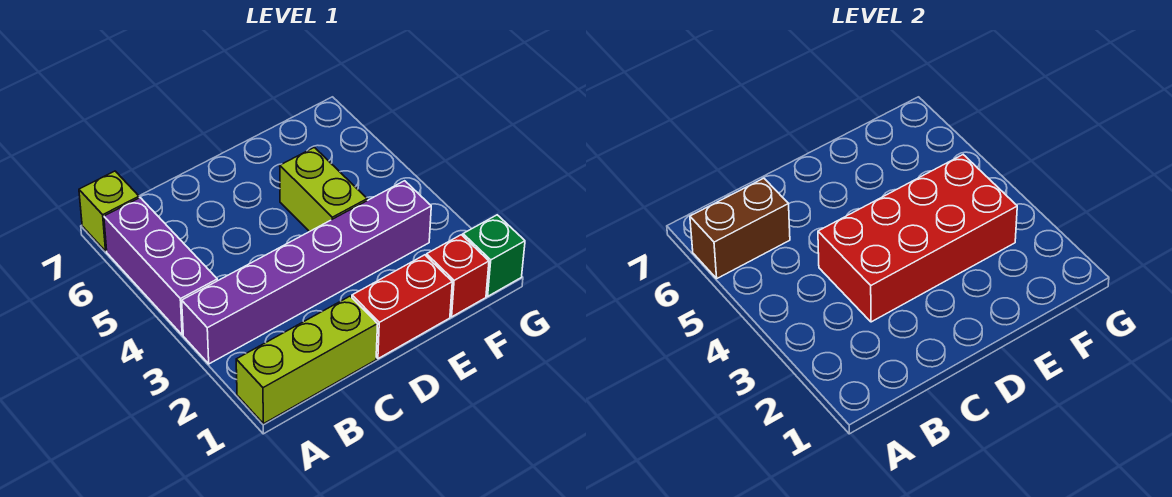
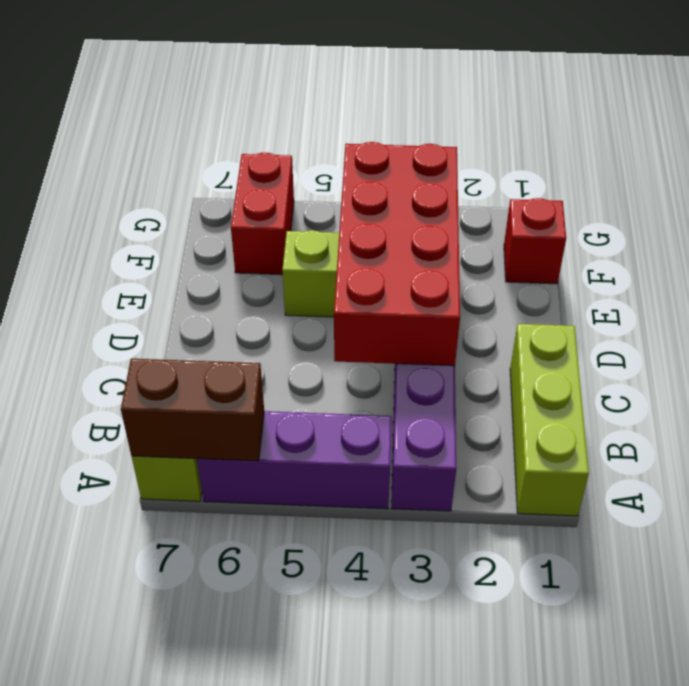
brown brick A6:B6 level 2 -> brown brick A6:A7 level 2
red brick D1:E1 level 1 -> red brick F6:G6 level 1
green brick G1 level 1 -> none

